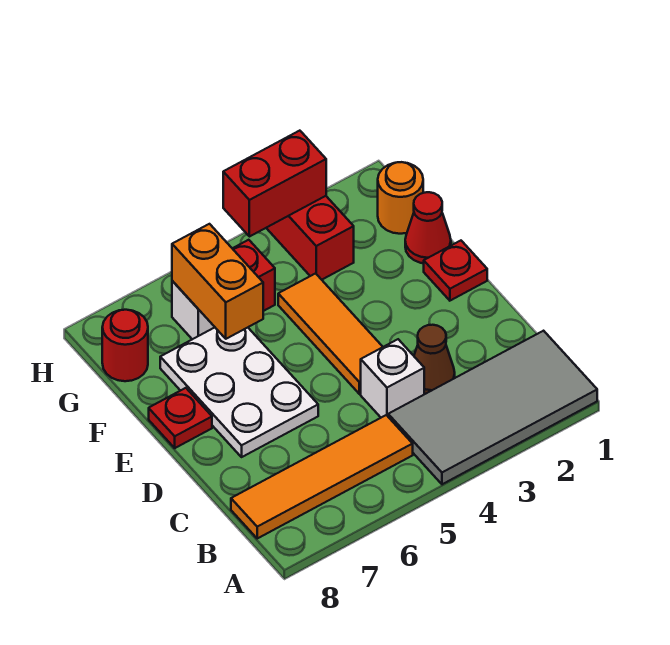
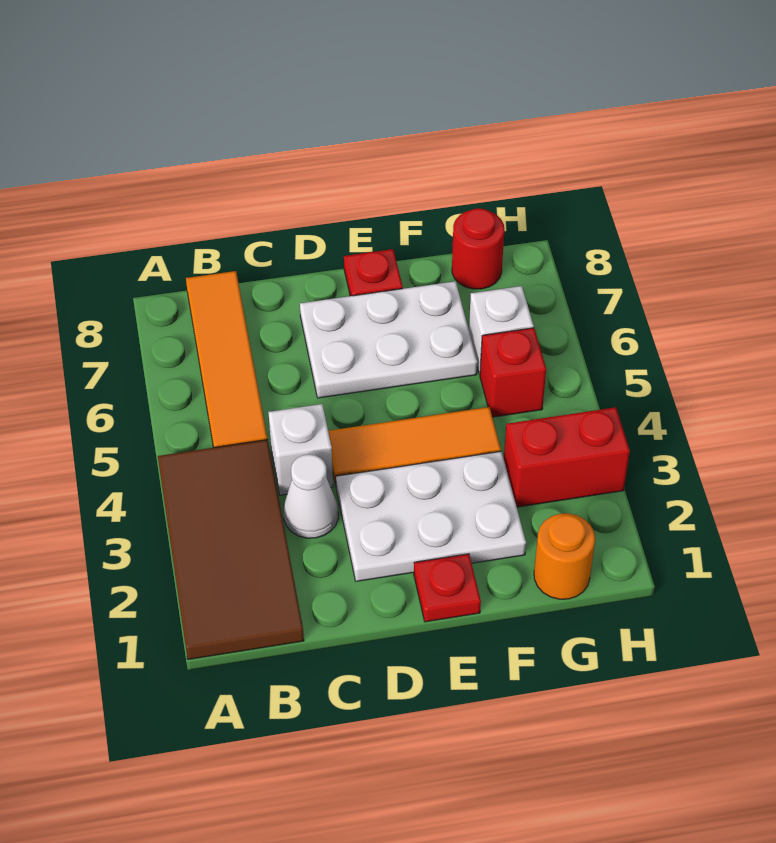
grey tile A1:B4 level 1 -> brown tile A1:B4 level 1
brown cone C3 level 1 -> white cone C3 level 1
none -> white plate D2:F3 level 1
red cone F1 level 1 -> none
orange brick F6:G6 level 2 -> none
red brick H3:H4 level 2 -> none

